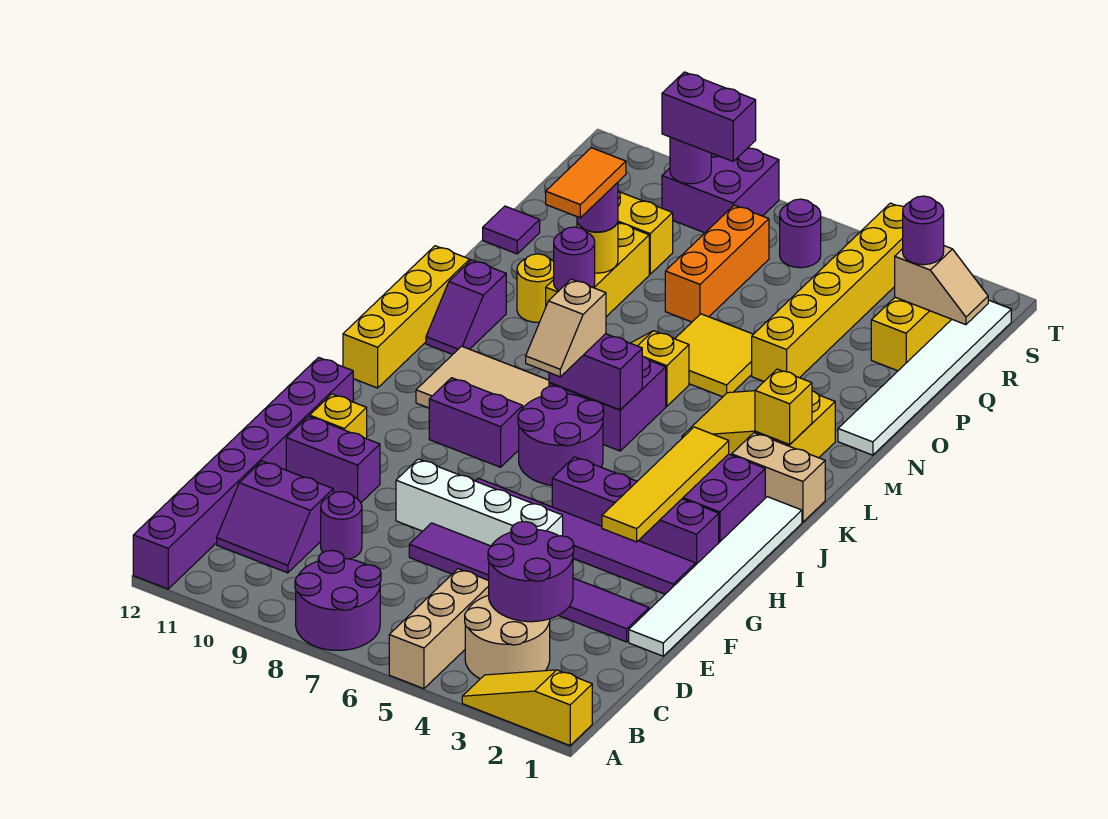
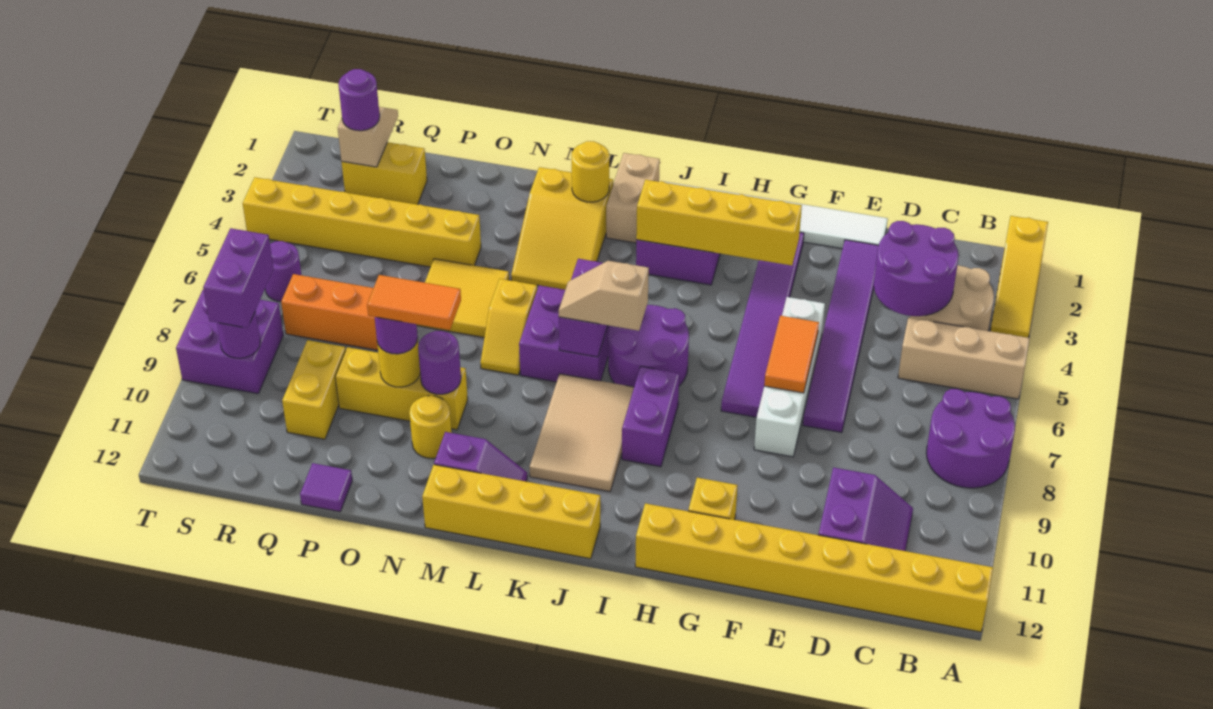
purple brick A12:H12 level 1 -> yellow brick A12:H12 level 1
purple round brick D9 level 1 -> none
none -> orange tile F6:F7 level 2
purple brick F10:F11 level 1 -> none
yellow tile G3:J3 level 2 -> yellow brick G3:J3 level 2
purple brick H2:H5 level 1 -> none
tan slope J7:K7 level 3 top K -> tan slope J7:K7 level 3 top J
yellow brick L2 level 2 -> yellow round brick L2 level 2
white tile N1:S1 level 1 -> none

